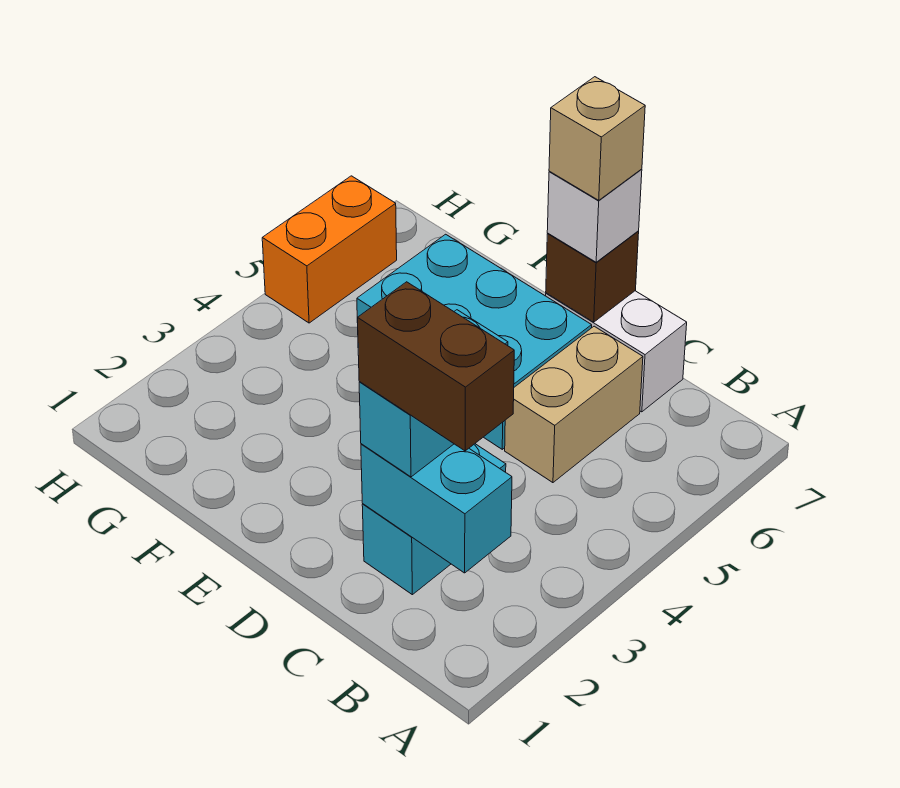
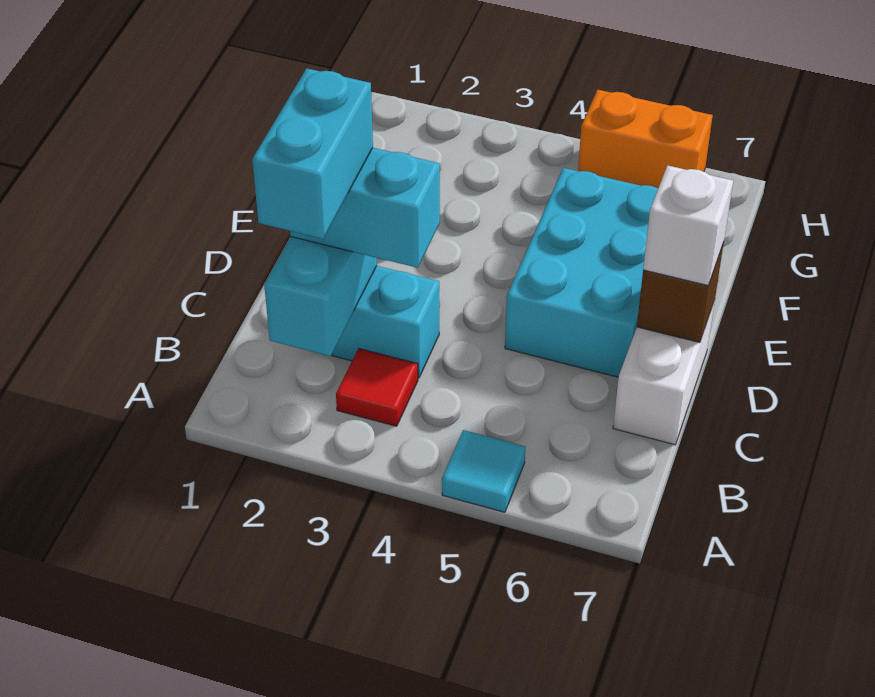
none -> cyan tile A5 level 1
brown brick B2:C2 level 4 -> cyan brick B2:C2 level 4
none -> red tile B3 level 1
tan brick C5:C6 level 1 -> none
tan brick D7 level 4 -> none

